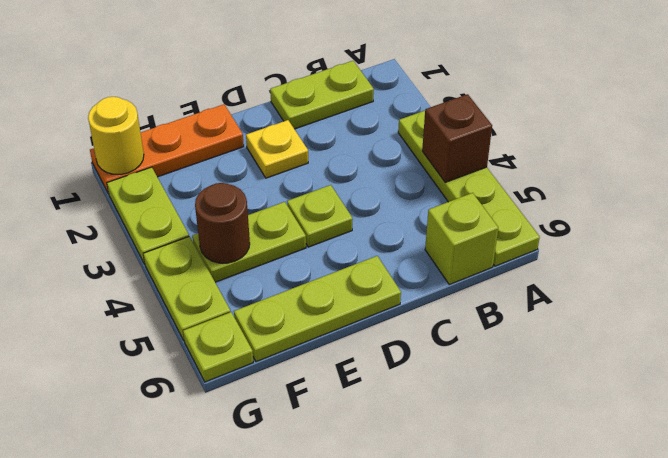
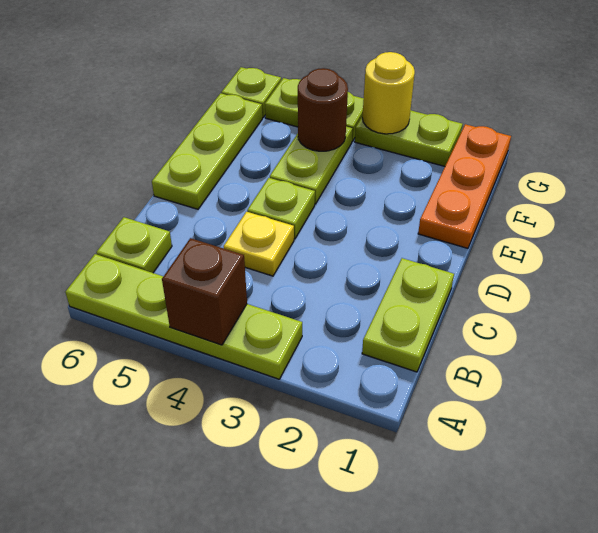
lime brick B6 level 1 -> lime plate B6 level 1
yellow plate D2 level 1 -> yellow plate C4 level 1
yellow round brick G1 level 2 -> yellow round brick G3 level 2

